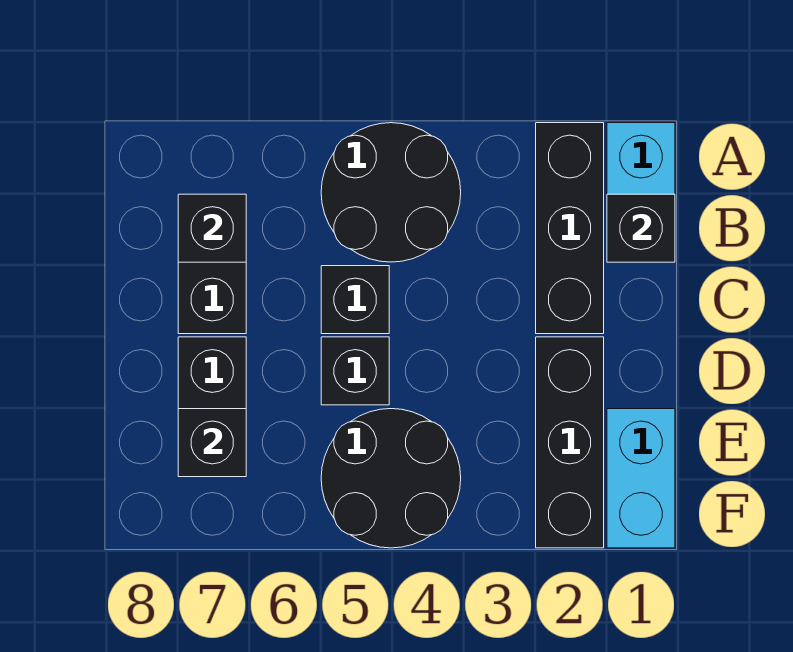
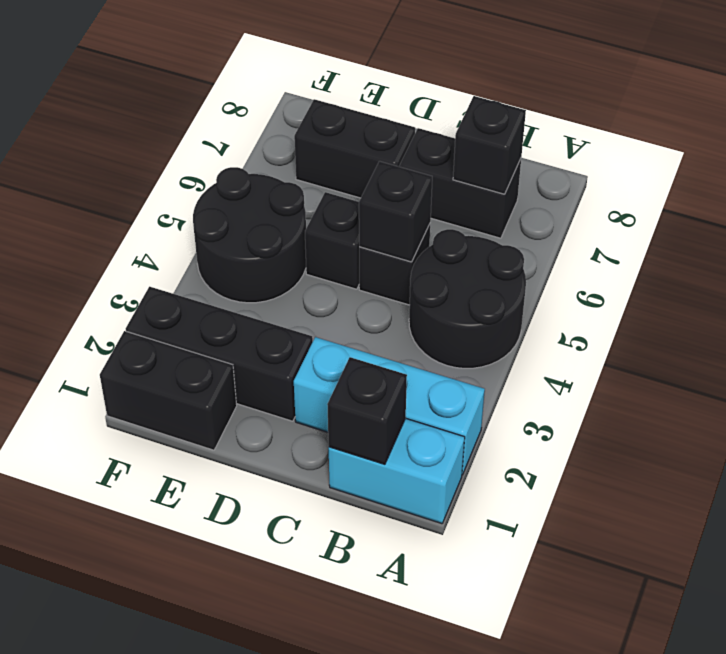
black brick A2:C2 level 1 -> cyan brick A2:C2 level 1
cyan brick E1:F1 level 1 -> black brick E1:F1 level 1
black brick E7 level 2 -> black brick C5 level 2

